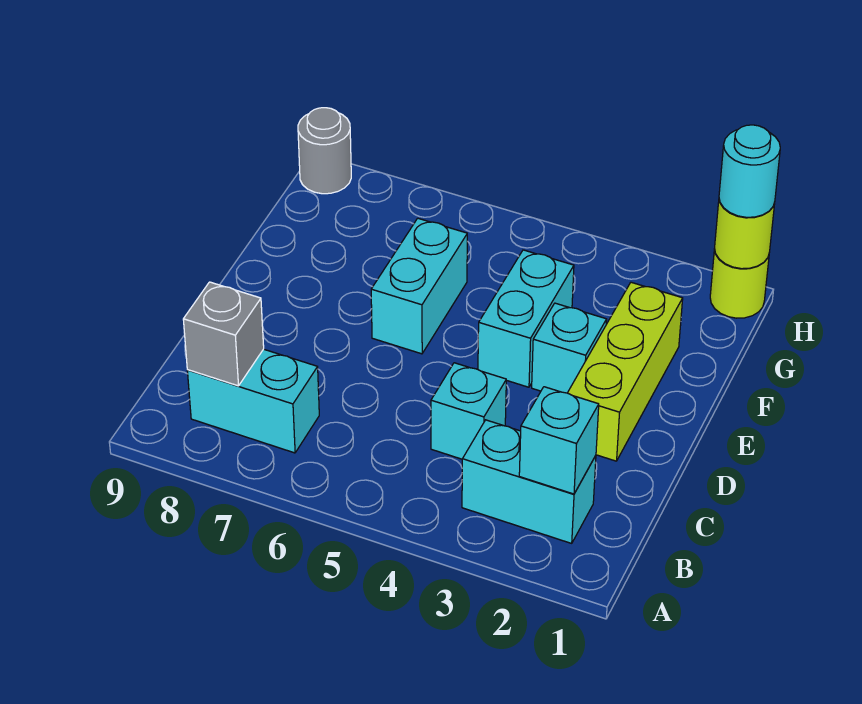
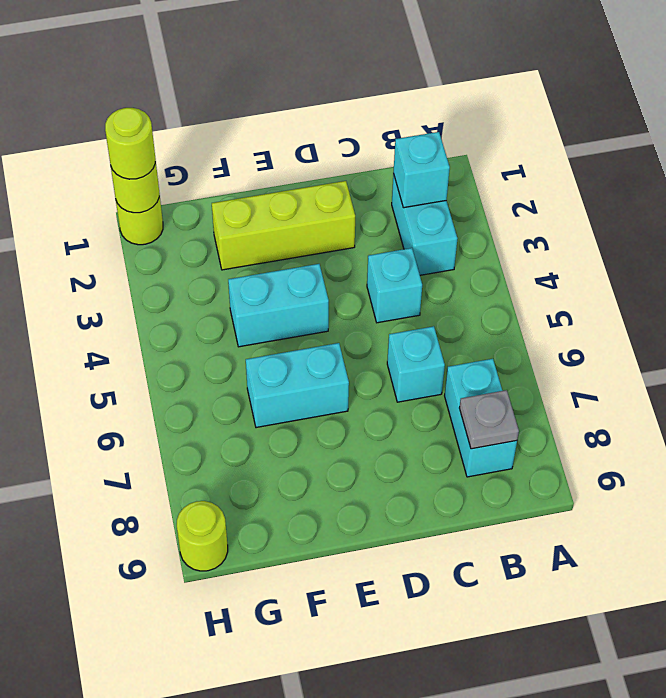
grey brick B8 level 2 -> grey plate B8 level 2
cyan brick E3 level 1 -> cyan brick C6 level 1
cyan round brick H1 level 3 -> lime round brick H1 level 3
grey round brick H9 level 1 -> lime round brick H9 level 1

